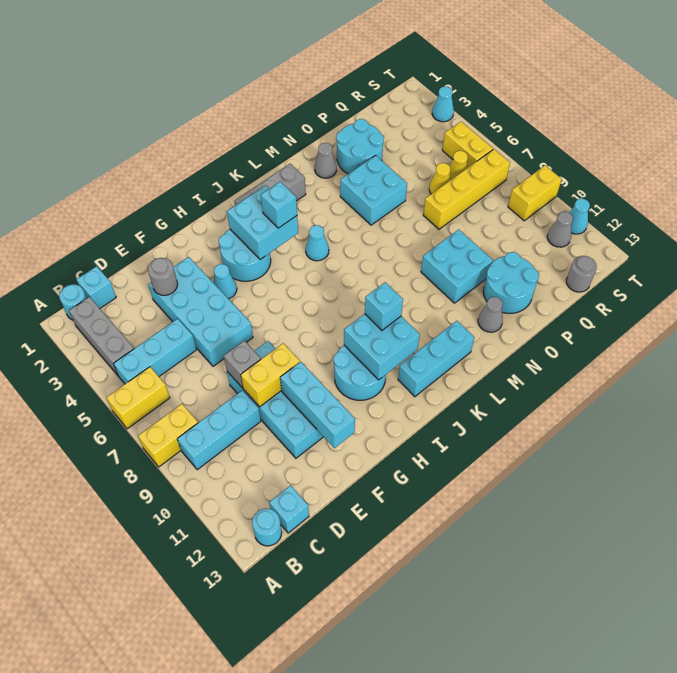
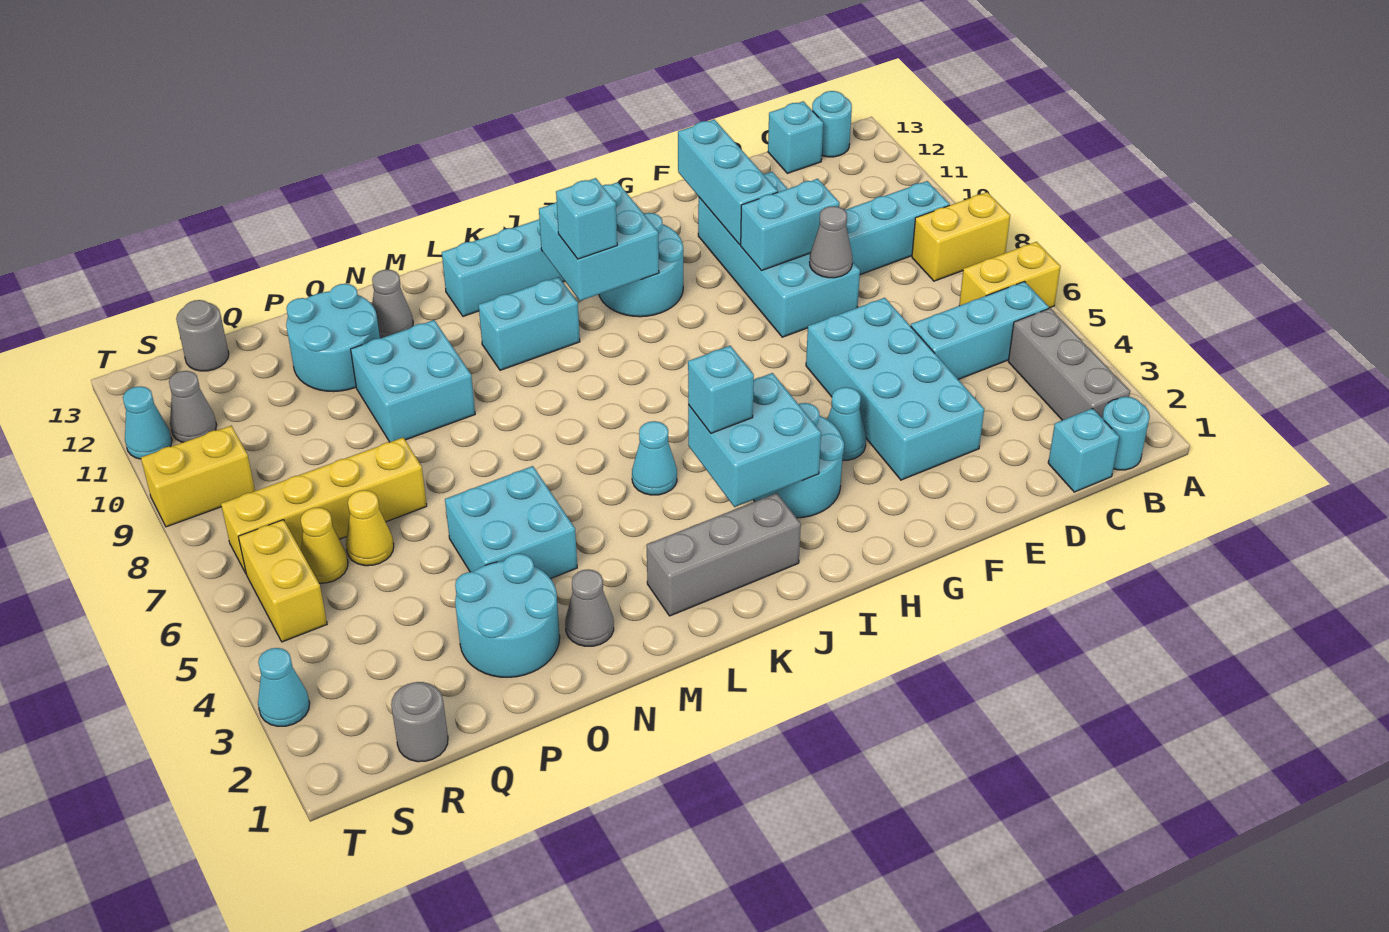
grey round brick E3 level 2 -> grey round brick R1 level 1
grey brick E8 level 2 -> grey cone E8 level 2
yellow brick E9:F9 level 2 -> cyan brick E9:F9 level 2
none -> cyan brick K10:L10 level 1

